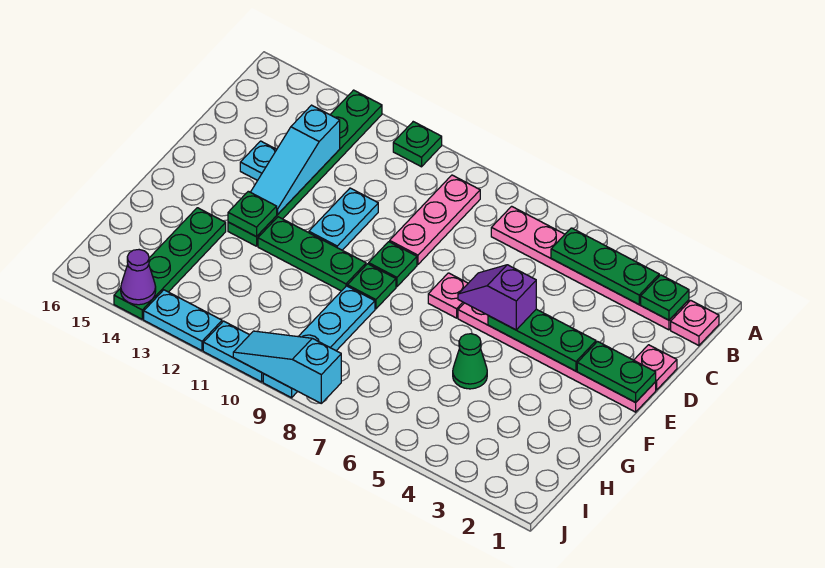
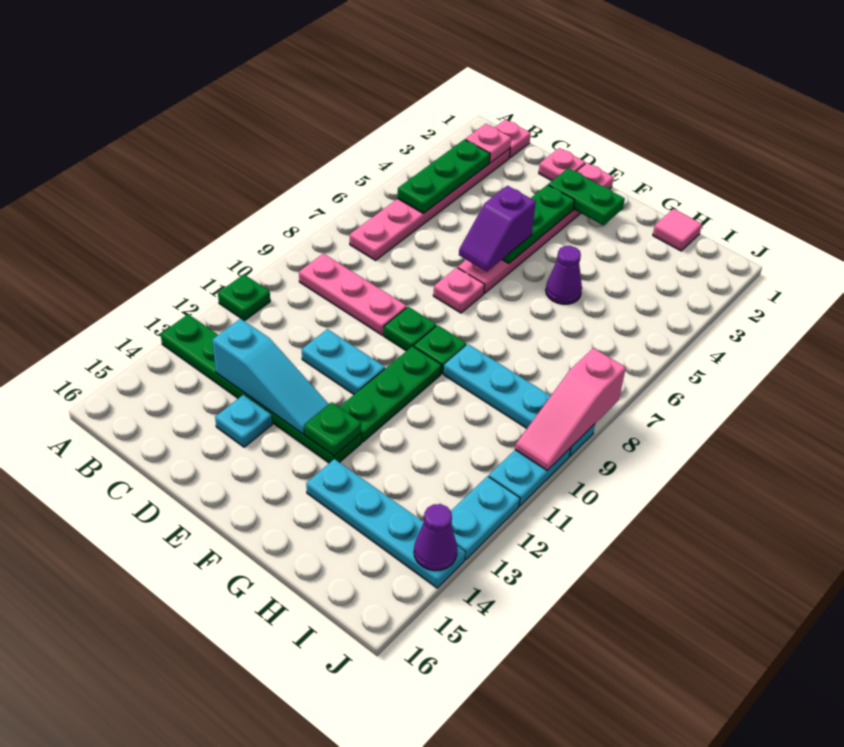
green plate B2 level 2 -> pink plate B2 level 2
green plate E1:E2 level 2 -> green plate E2:F2 level 2
green cone G5 level 1 -> purple cone G5 level 1
green plate G14:J14 level 1 -> cyan plate G14:J14 level 1
none -> pink tile H1 level 1
cyan slope J8:J10 level 2 top 8 -> pink slope J8:J10 level 2 top 8

